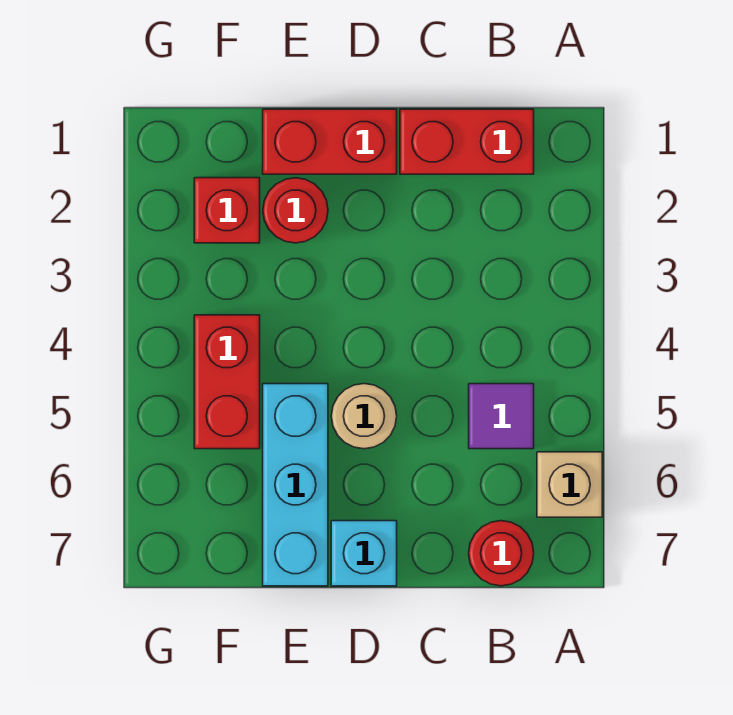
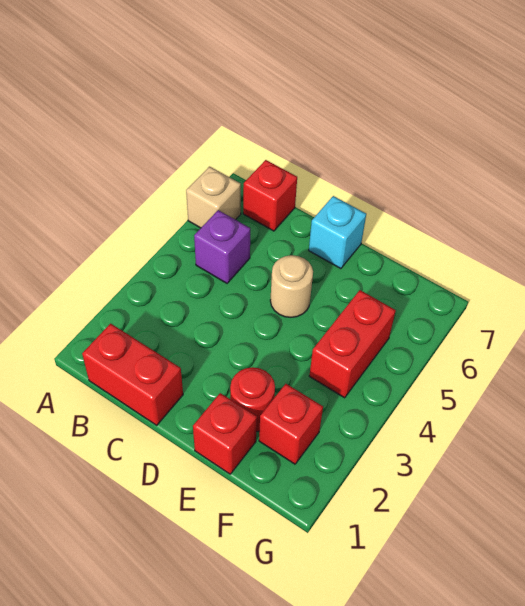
purple tile B5 level 1 -> purple brick B5 level 1
red round brick B7 level 1 -> red brick B7 level 1
red brick D1:E1 level 1 -> red brick E1 level 1
cyan brick E5:E7 level 1 -> none

